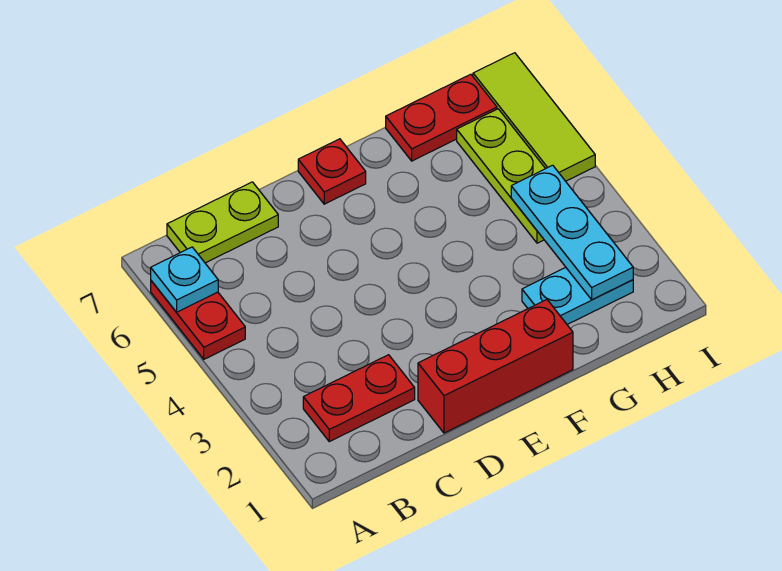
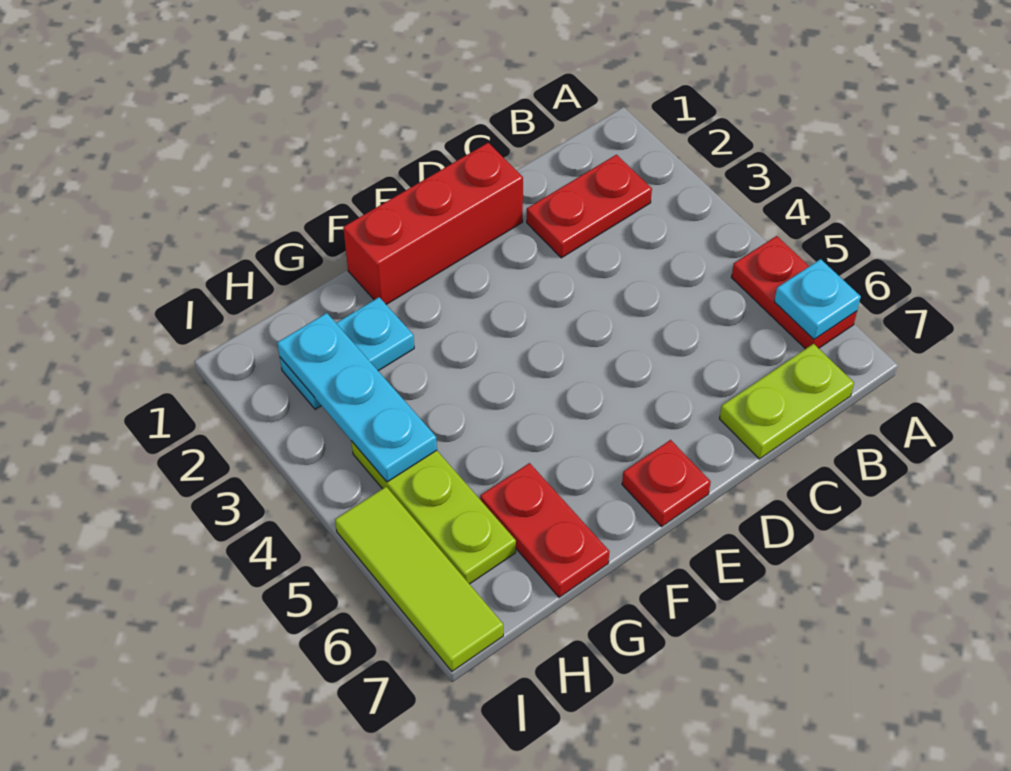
red plate G7:H7 level 1 -> red plate G6:G7 level 1

